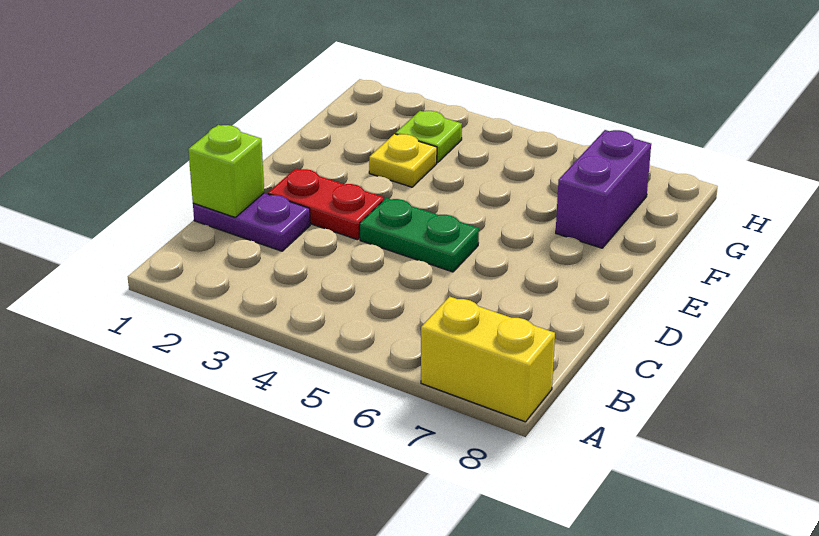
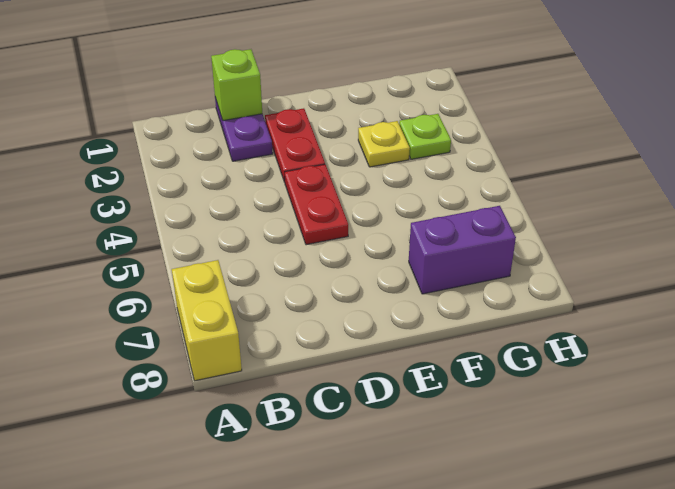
green plate D4:D5 level 1 -> red plate D4:D5 level 1

